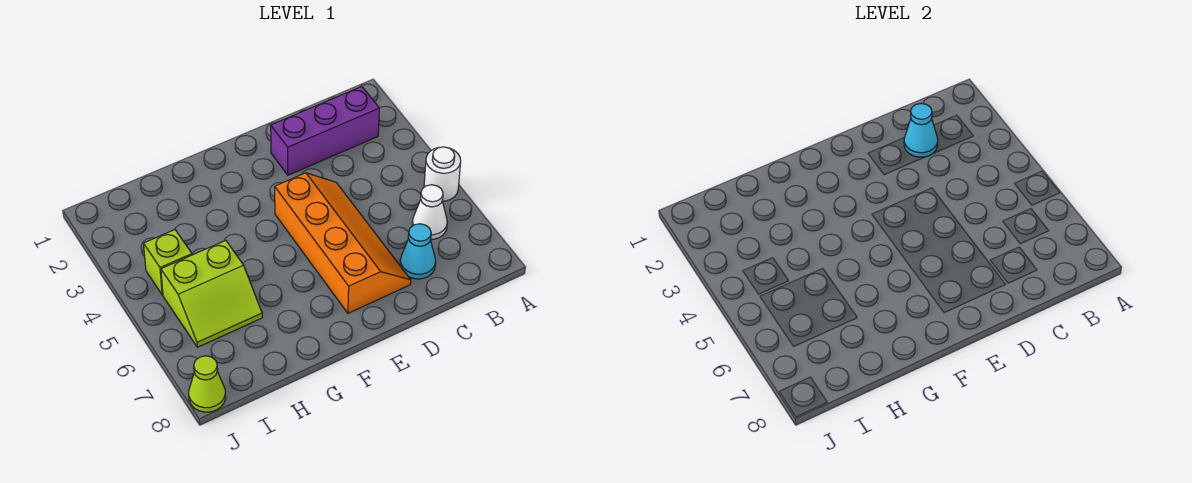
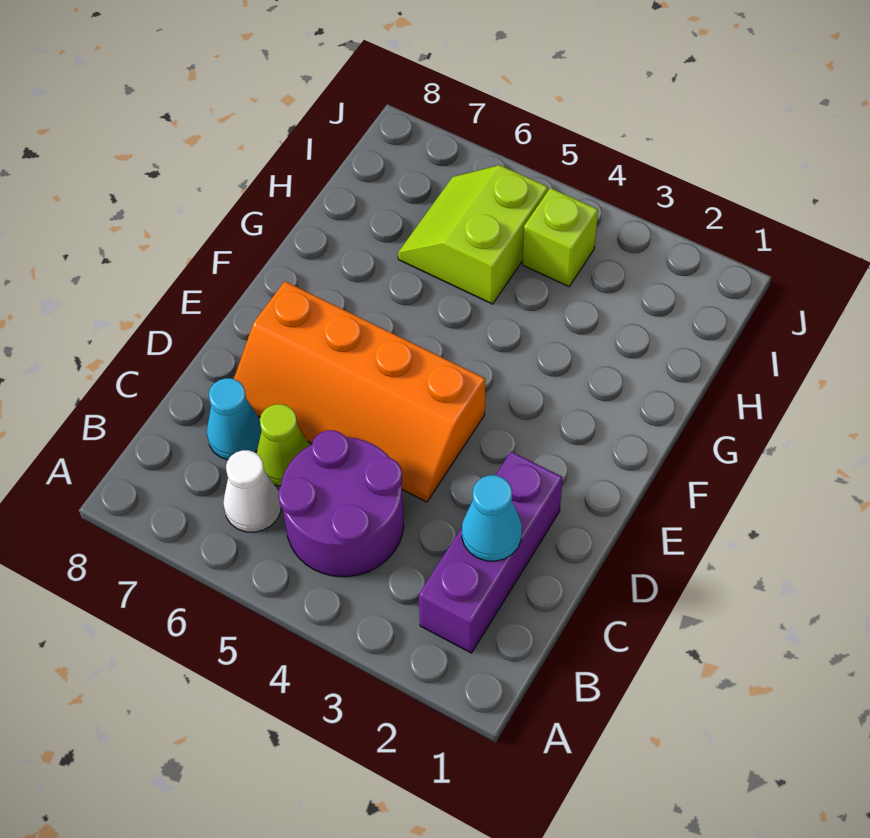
white round brick A5 level 1 -> none
none -> purple round brick B4:C5 level 1
lime cone J8 level 1 -> lime cone C6 level 1

